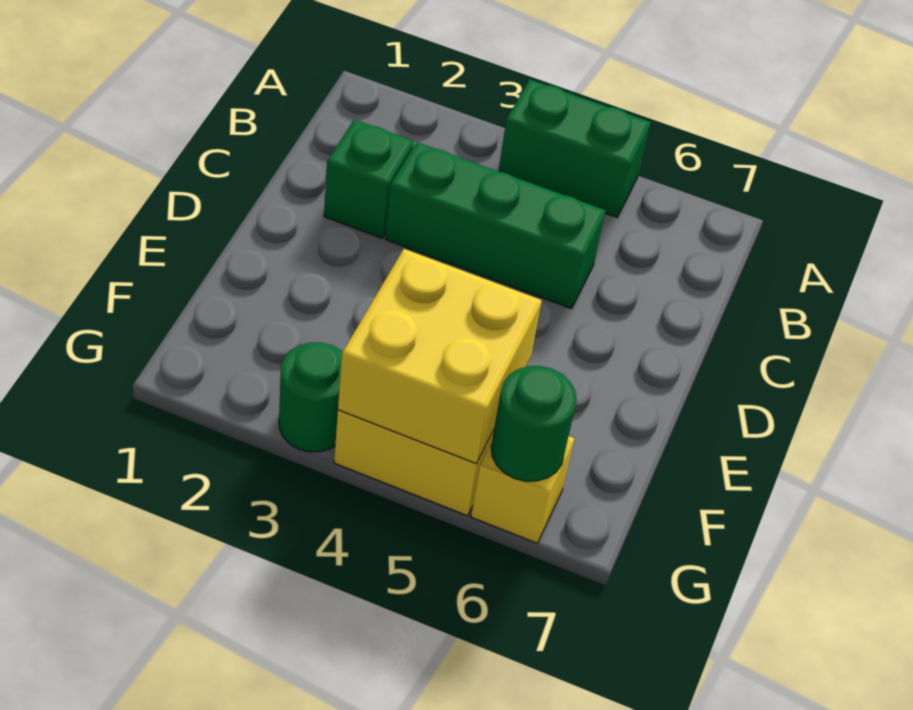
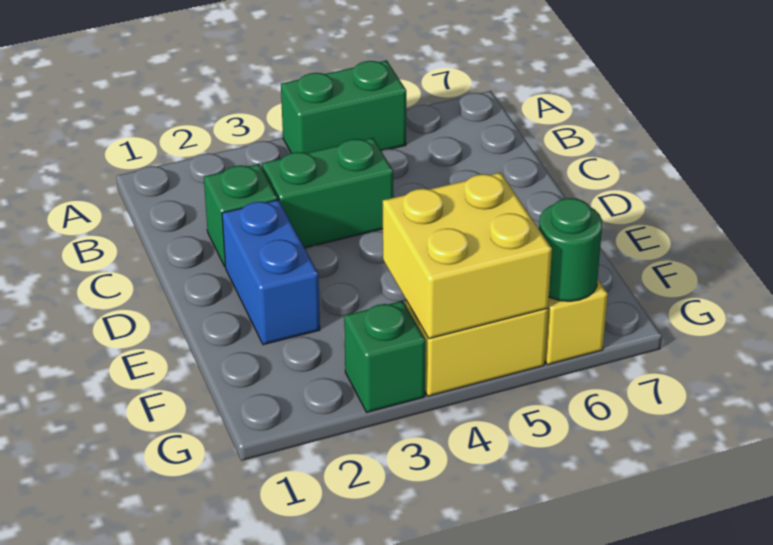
green brick C3:C5 level 1 -> green brick C3:C4 level 1
none -> blue brick D2:E2 level 1
green round brick G3 level 1 -> green brick G3 level 1

